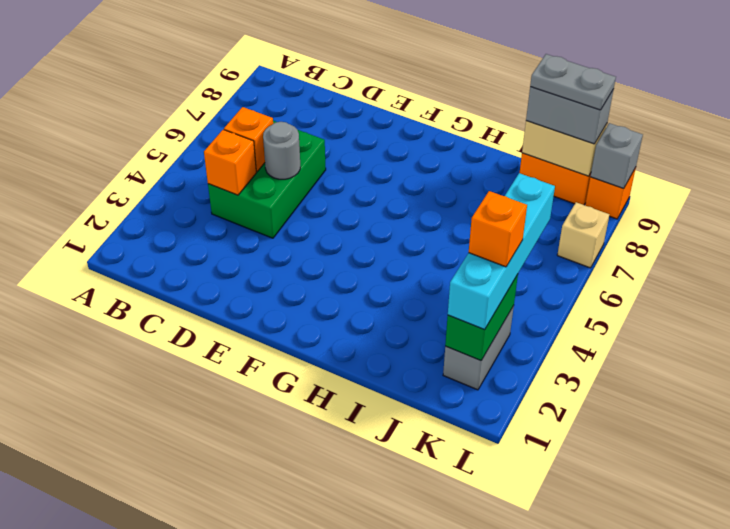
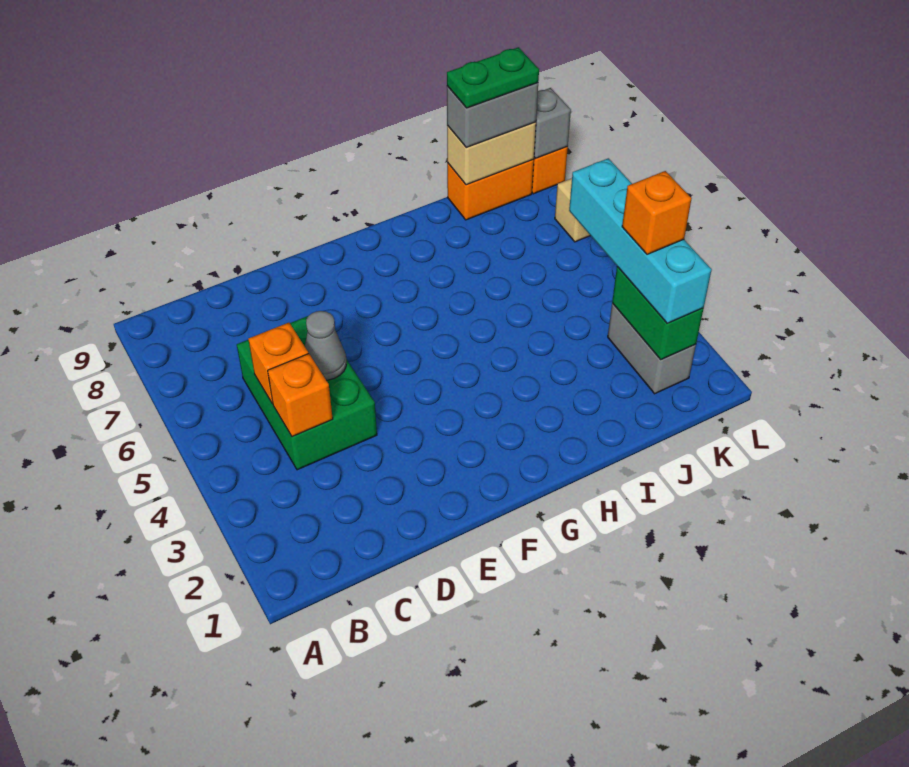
grey round brick D5 level 2 -> grey cone D5 level 2
grey plate J9:K9 level 4 -> green plate J9:K9 level 4

